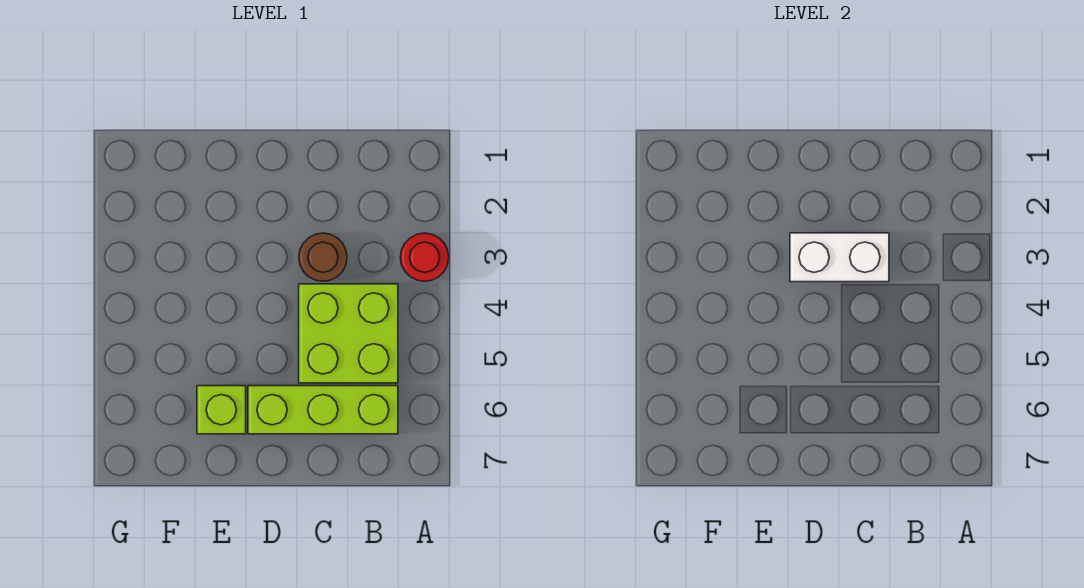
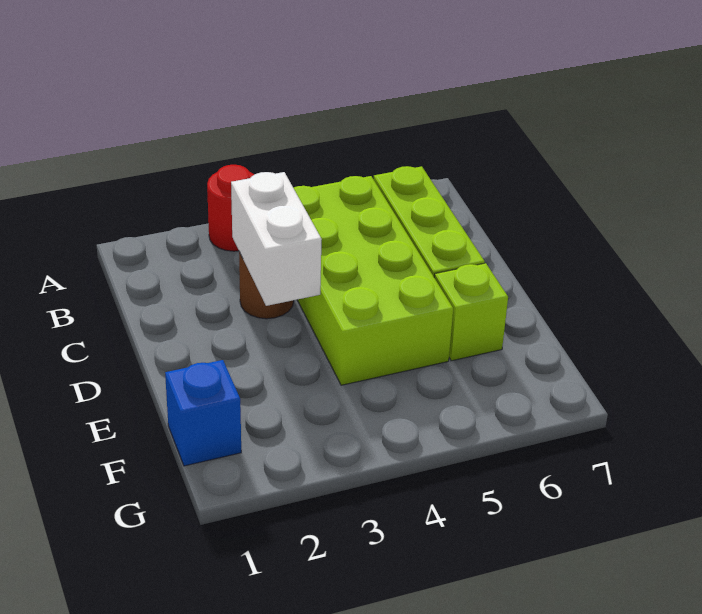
lime brick B4:C5 level 1 -> lime brick B4:E5 level 1
none -> blue brick F1 level 1

